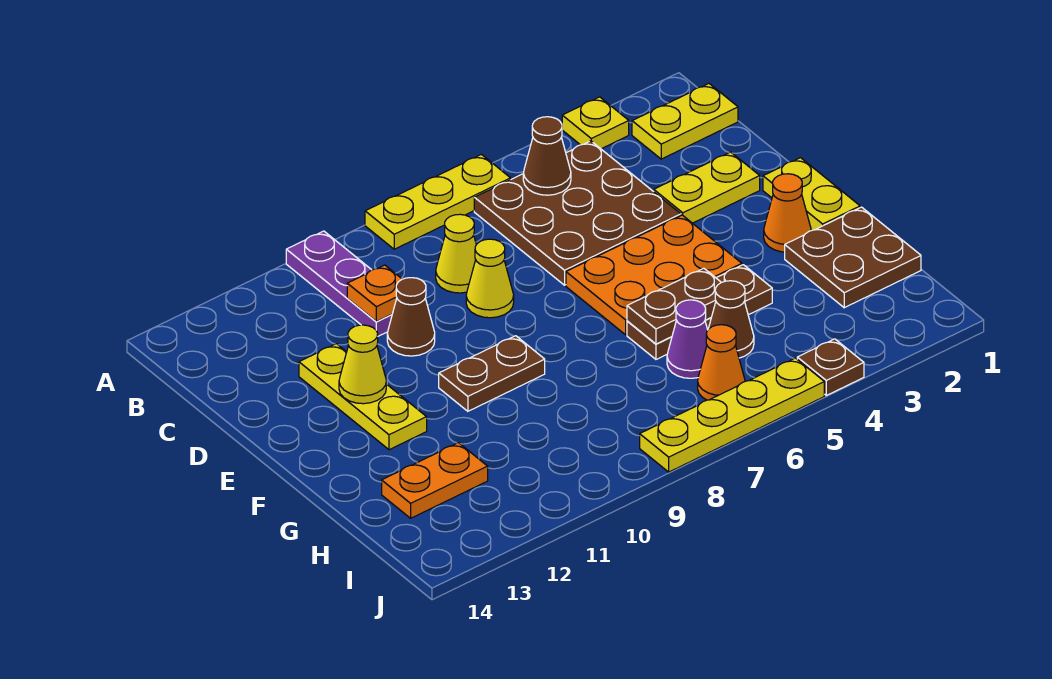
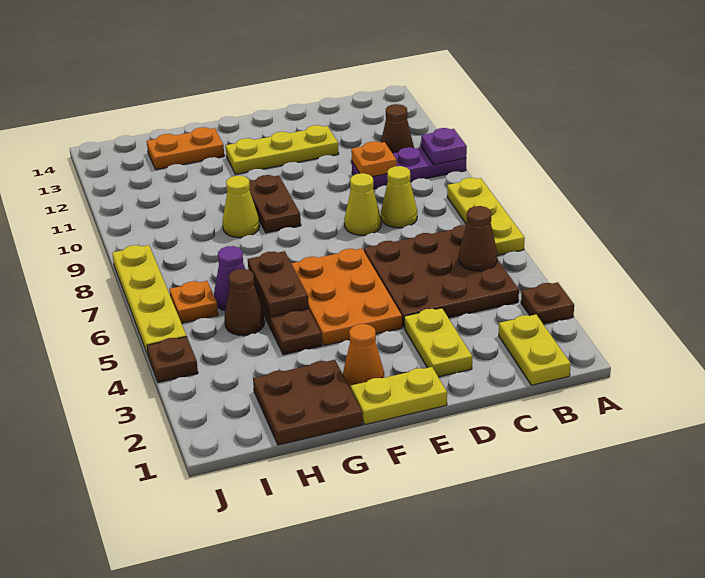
yellow plate A3 level 1 -> brown plate A3 level 1
none -> purple plate A10 level 2
brown cone D10 level 1 -> brown cone B11 level 1
yellow cone E12 level 2 -> yellow cone G9 level 1
orange plate H12:H13 level 1 -> orange plate G13:H13 level 1
orange cone I6 level 1 -> orange plate I6 level 1

